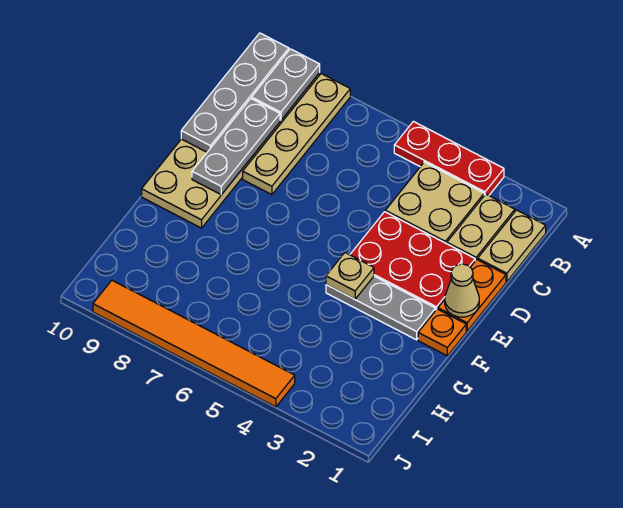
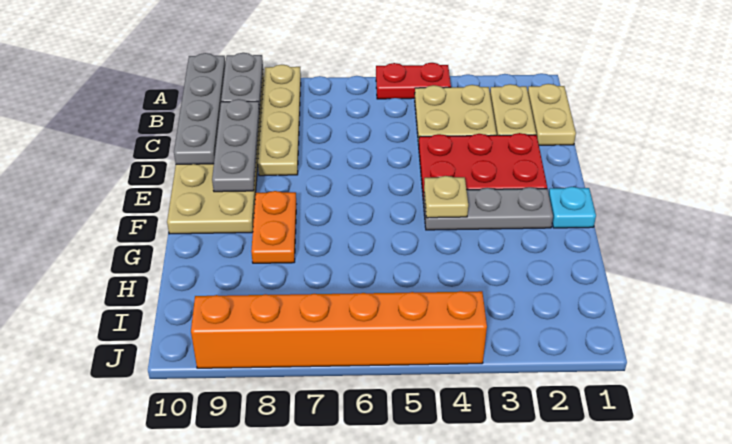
red plate A3:A5 level 1 -> red plate A4:A5 level 1
orange plate D1:E1 level 1 -> orange plate F8:G8 level 1
tan cone E1 level 2 -> none
orange plate F1 level 1 -> cyan plate F1 level 1
orange tile J4:J9 level 1 -> orange brick J4:J9 level 1

